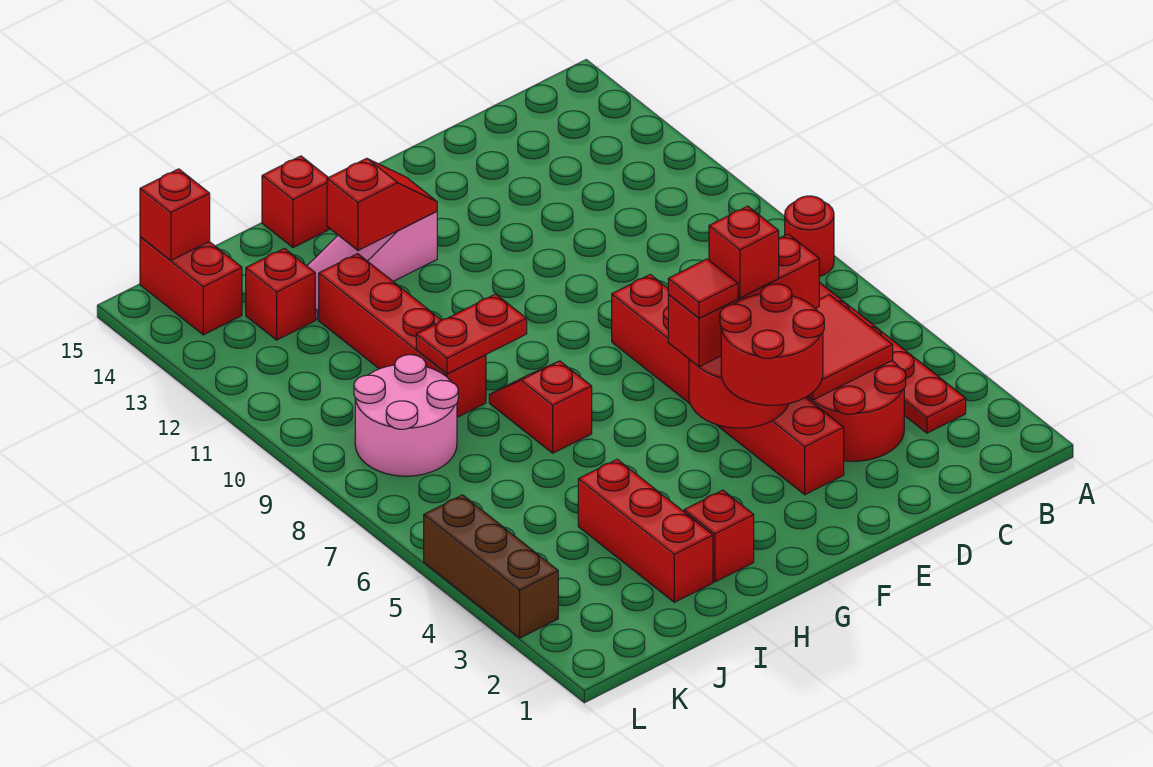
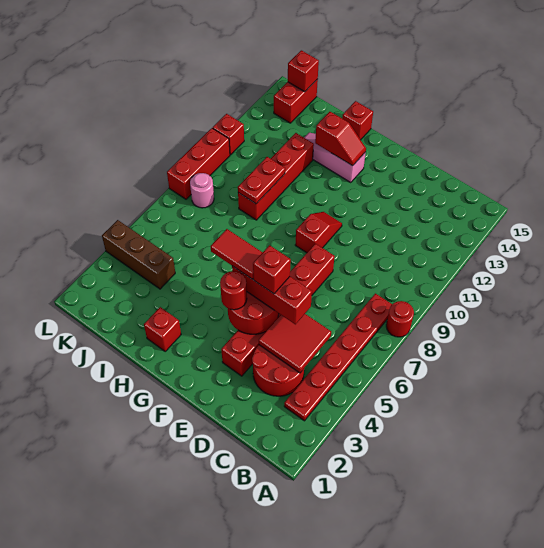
red round brick E3:F4 level 3 -> red round brick F4 level 3
red tile F5 level 4 -> red tile F5:G5 level 4
red slope H7:H8 level 1 top 7 -> red slope F9:F10 level 1 top 9
red plate H9:I9 level 2 -> red plate I9:I10 level 2
red brick I2:I4 level 1 -> red brick L8:L10 level 1
pink round brick J8:K9 level 1 -> pink round brick K8 level 1
red brick J13 level 1 -> red brick L11 level 1
brown brick L3:L5 level 1 -> brown brick J4:L4 level 1

